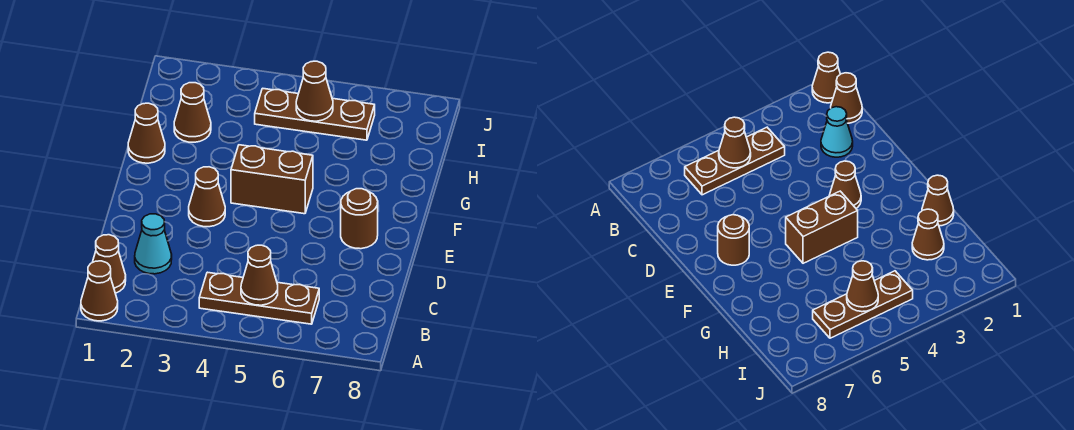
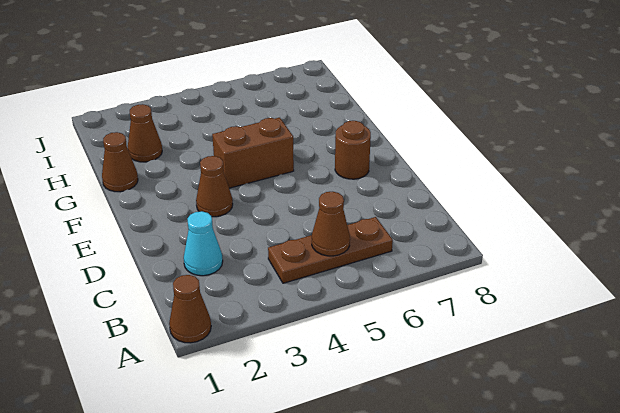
brown cone B1 level 1 -> none
brown plate I4:I6 level 1 -> none
brown cone I5 level 2 -> none

